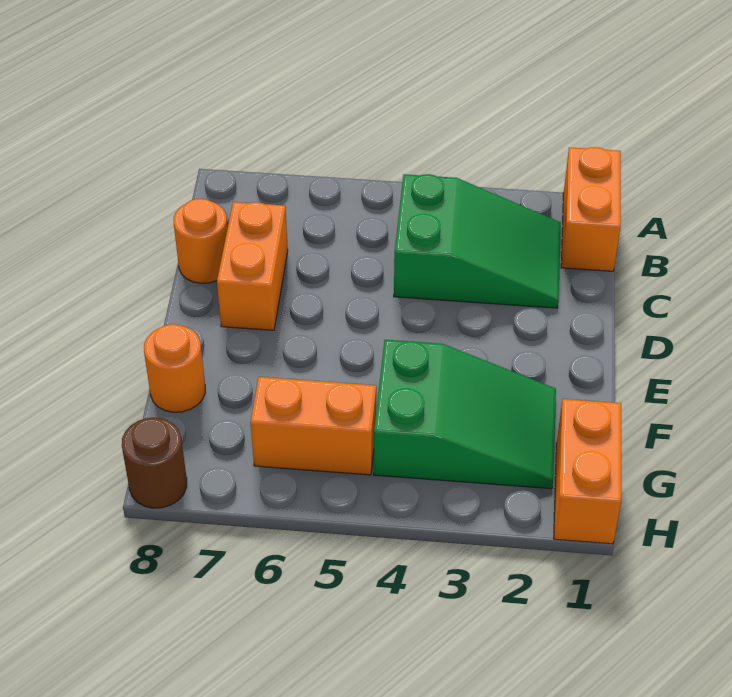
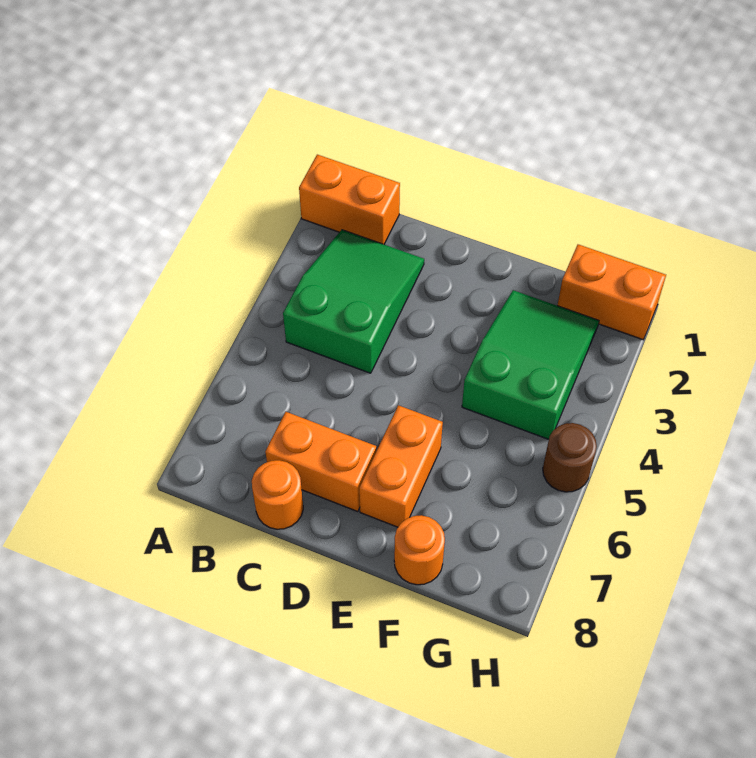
orange brick G5:G6 level 1 -> orange brick E6:E7 level 1
brown round brick H8 level 1 -> brown round brick H5 level 1

